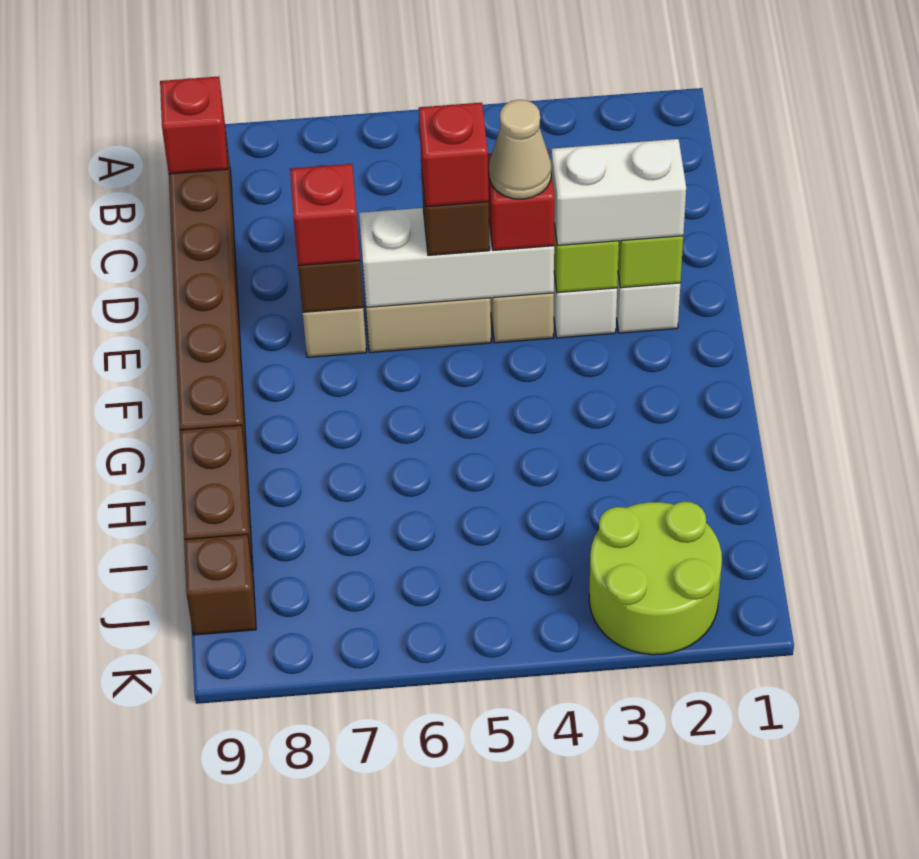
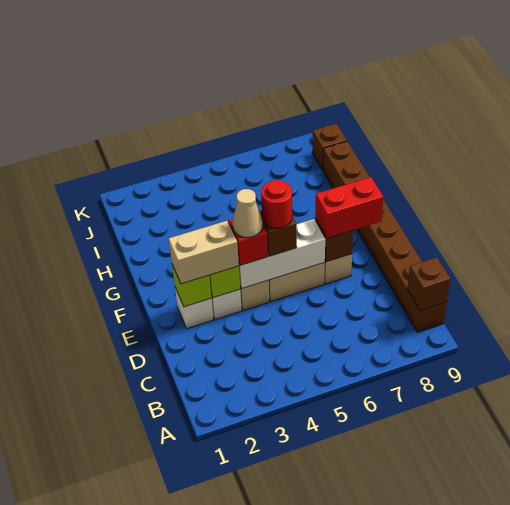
red brick B9 level 2 -> brown brick B9 level 2
white brick E2:E3 level 3 -> tan brick E2:E3 level 3
red brick E5 level 4 -> red round brick E5 level 4
red brick E7 level 3 -> red brick E7:E8 level 3
lime round brick J2:K3 level 1 -> none

